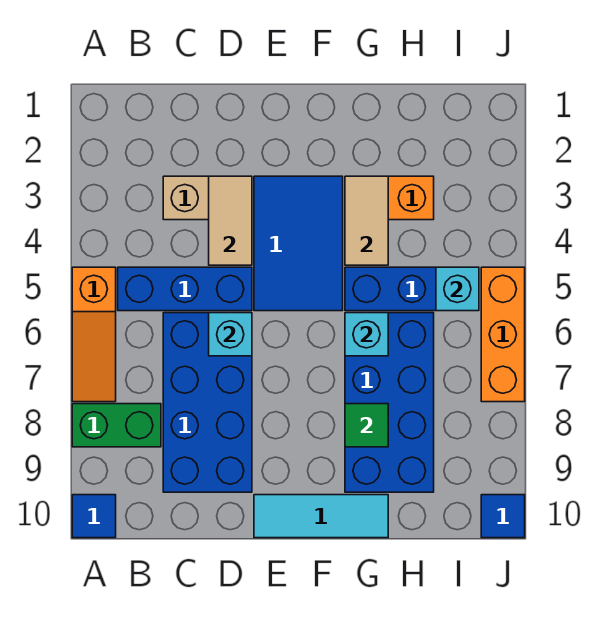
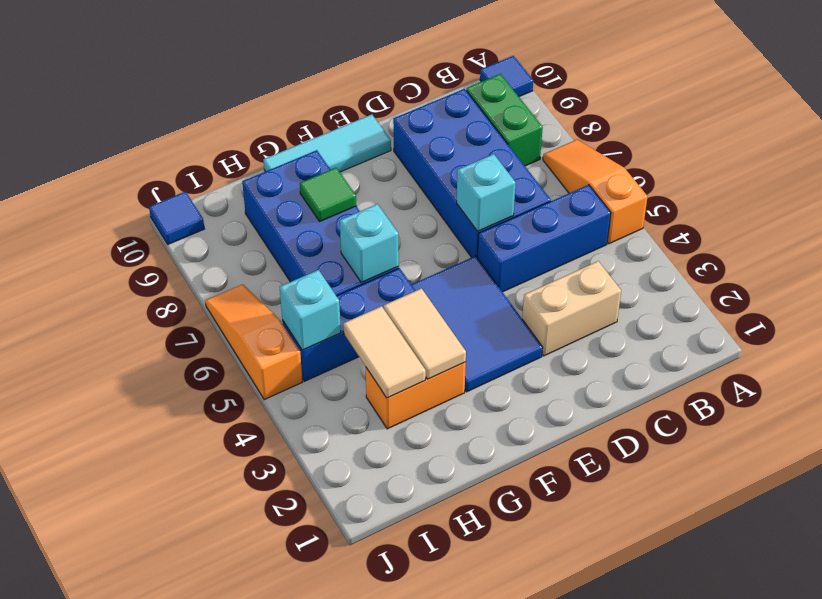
green brick A8:B8 level 1 -> green brick B8:B9 level 1
tan tile D3:D4 level 2 -> tan tile H3:H4 level 2
orange brick J5:J7 level 1 -> orange slope J5:J7 level 1 top 5

